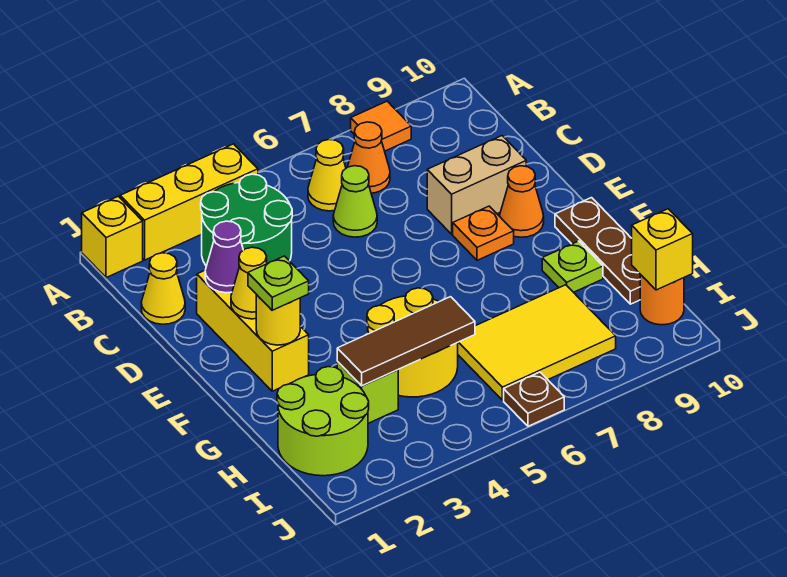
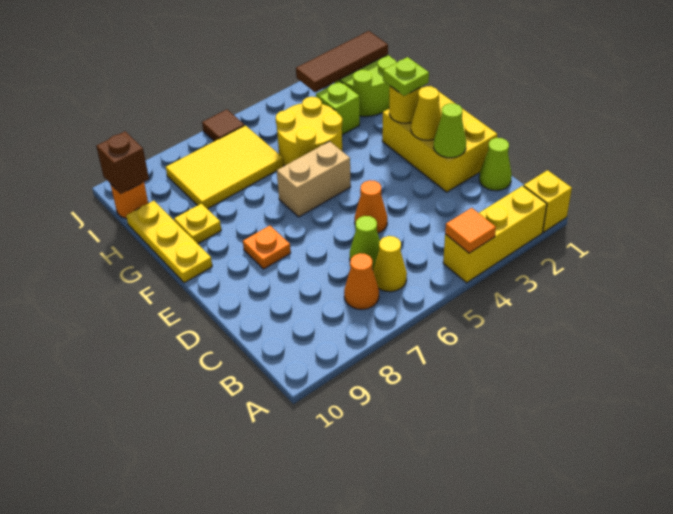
orange tile A8 level 1 -> orange tile A4 level 2
green round brick B3:C4 level 1 -> none
yellow cone C1 level 1 -> lime cone C1 level 1
yellow brick D2:F2 level 1 -> yellow brick D1:F2 level 1
purple cone D2 level 2 -> lime cone D2 level 2
tan brick D8:D9 level 1 -> tan brick F5:F6 level 1
orange cone E9 level 1 -> orange cone D5 level 1
brown plate F10:H10 level 1 -> yellow plate F10:H10 level 1
lime plate G9 level 1 -> yellow plate G9 level 1
brown tile H3:H5 level 2 -> brown tile I1:I3 level 2
yellow brick I10 level 2 -> brown brick I10 level 2
brown plate J6 level 1 -> brown tile J6 level 1

